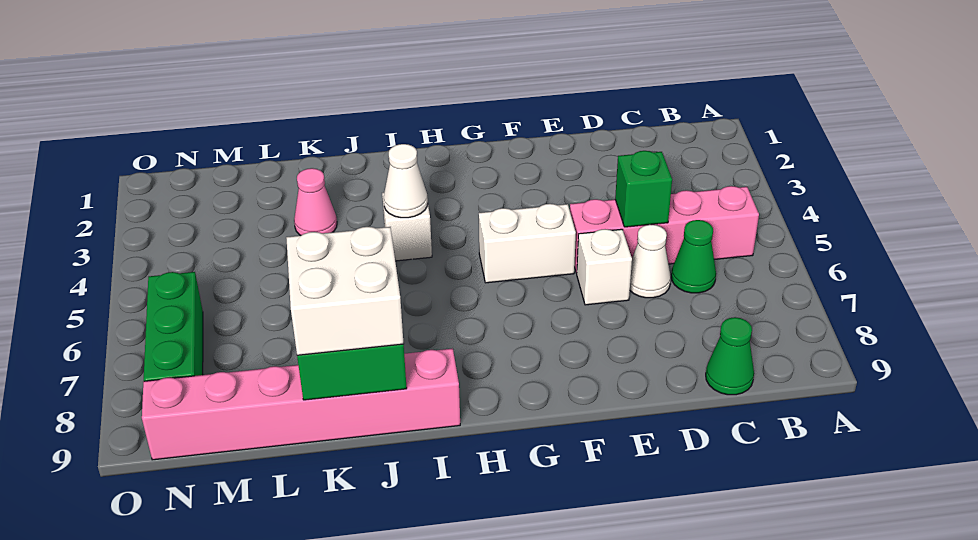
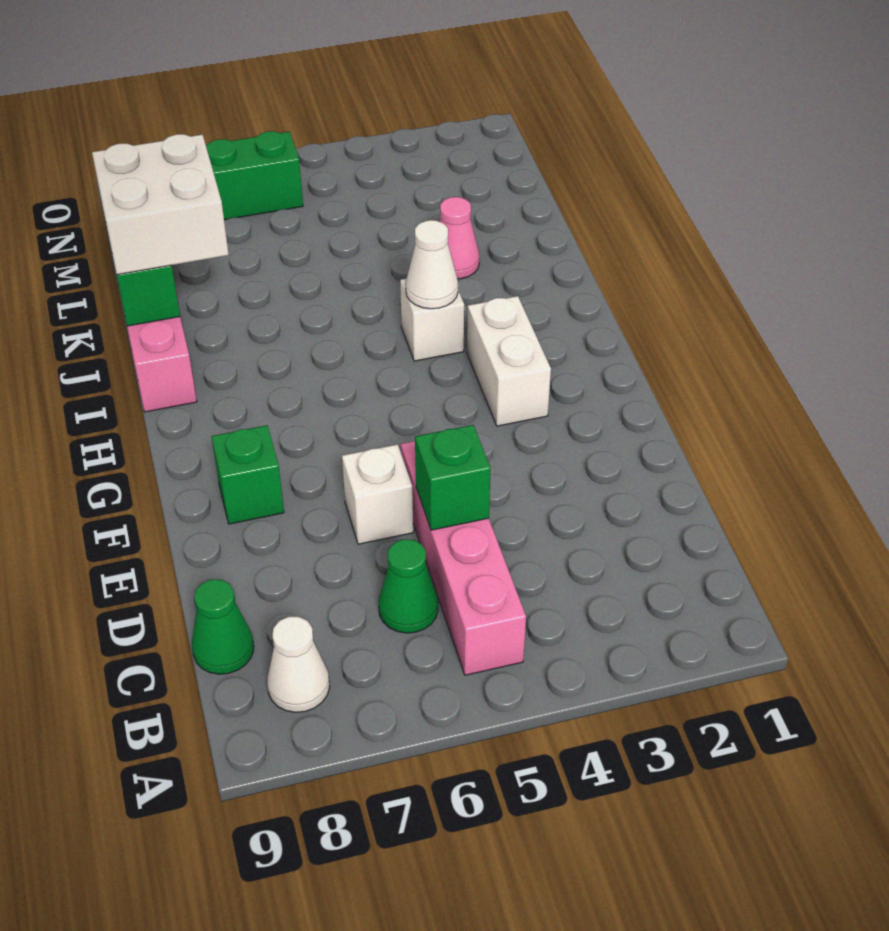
white cone D6 level 1 -> white cone B8 level 1
white brick F5:G5 level 1 -> white brick G3:H3 level 1
none -> green brick F8 level 1

